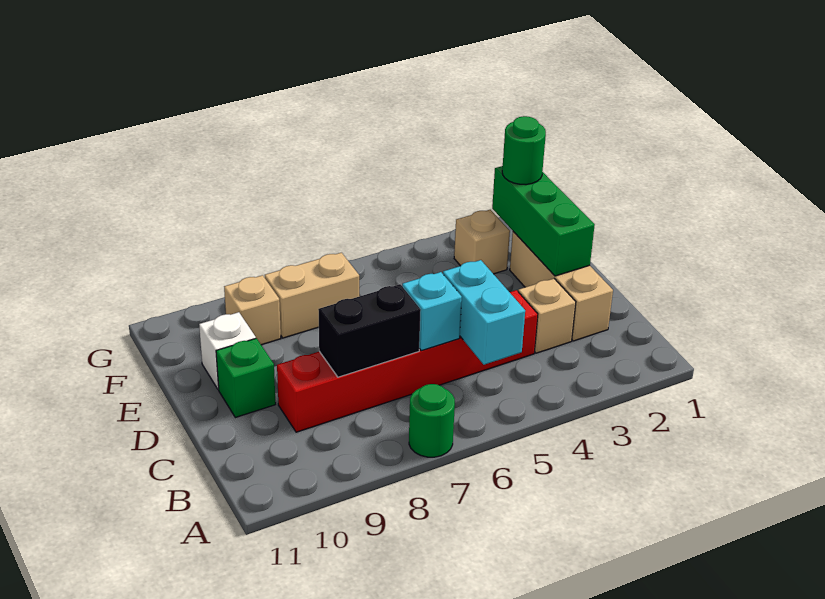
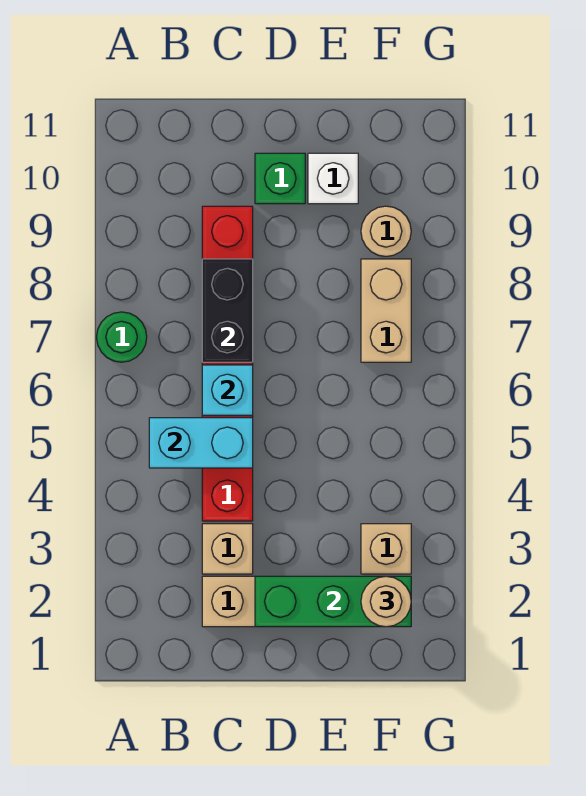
green round brick F2 level 3 -> tan round brick F2 level 3
tan brick F9 level 1 -> tan round brick F9 level 1

